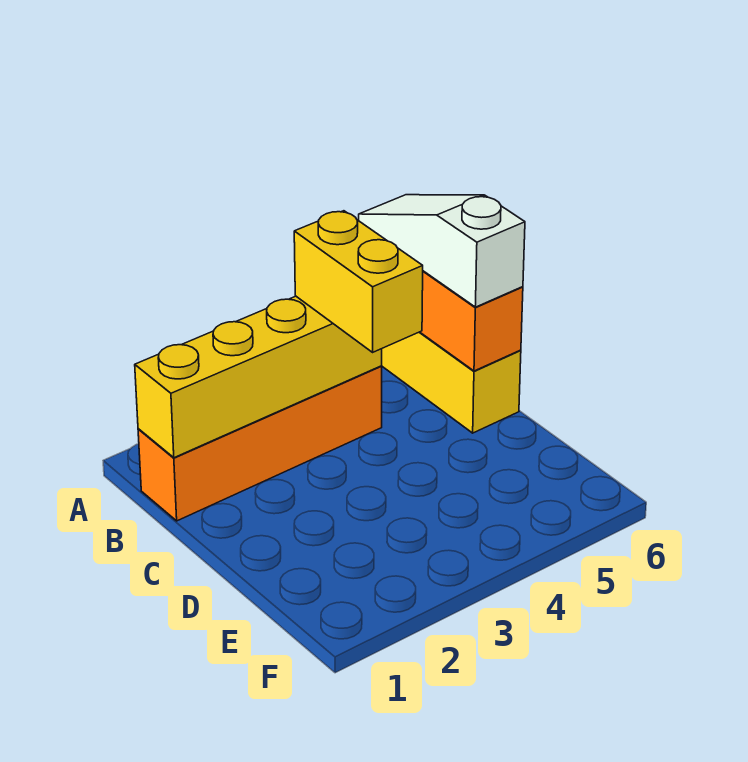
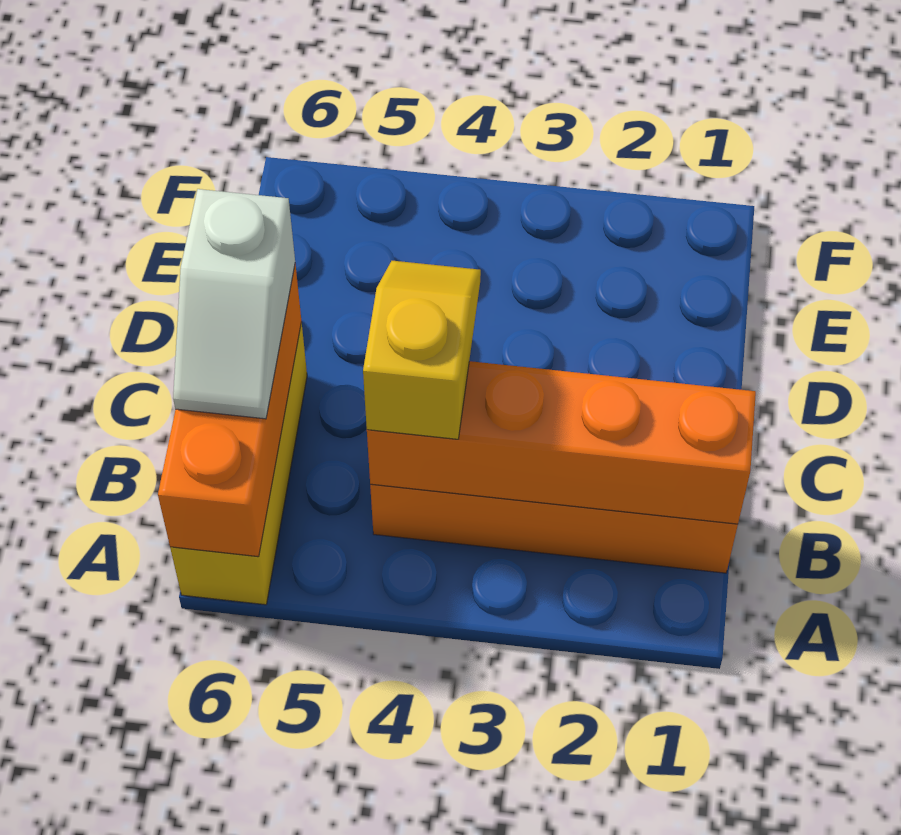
white slope A6:C6 level 3 top C -> white slope B6:C6 level 3 top C
yellow brick B1:B4 level 2 -> orange brick B1:B4 level 2
yellow brick B4:C4 level 3 -> yellow slope B4:C4 level 3 top B

